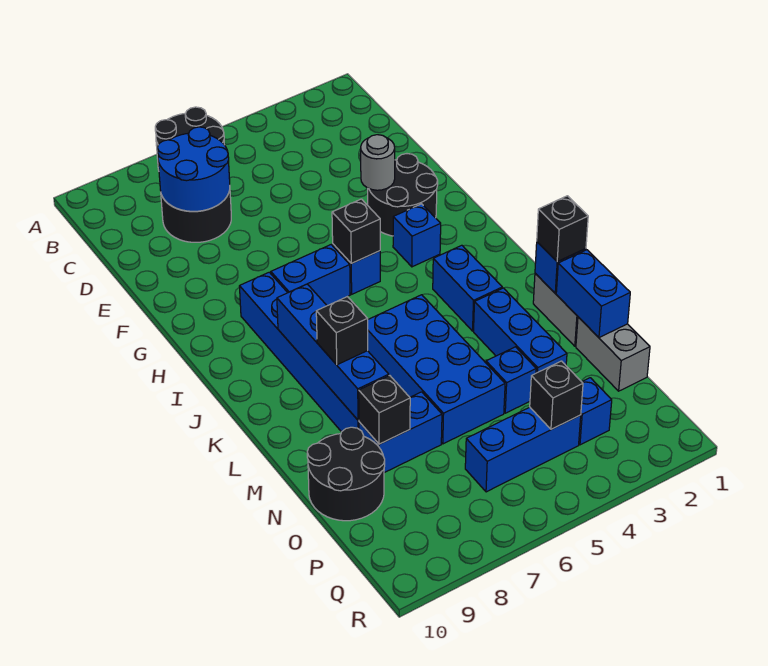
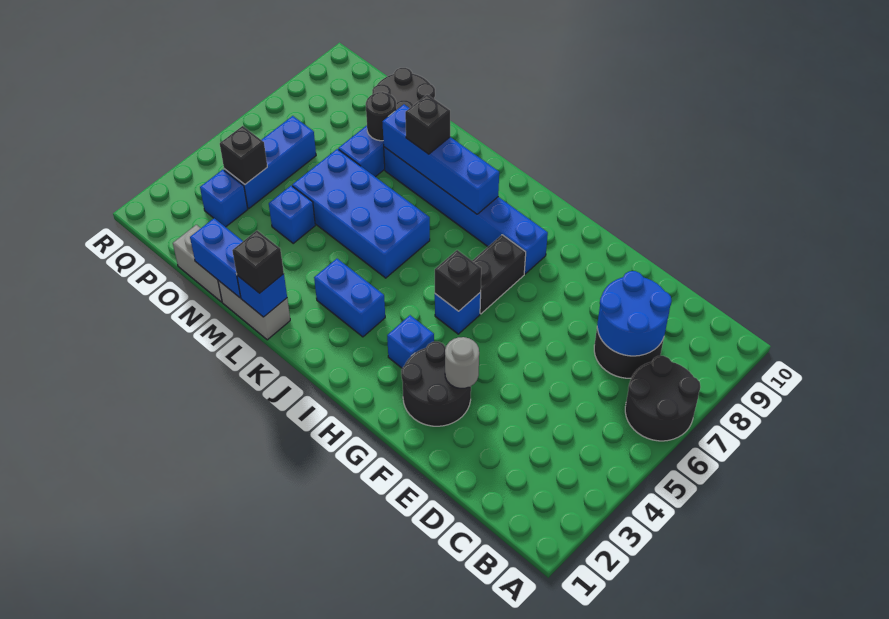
blue brick H6:H7 level 1 -> black brick H6:H7 level 1
blue brick L3:N3 level 1 -> none
black brick N8 level 2 -> black round brick N8 level 2

